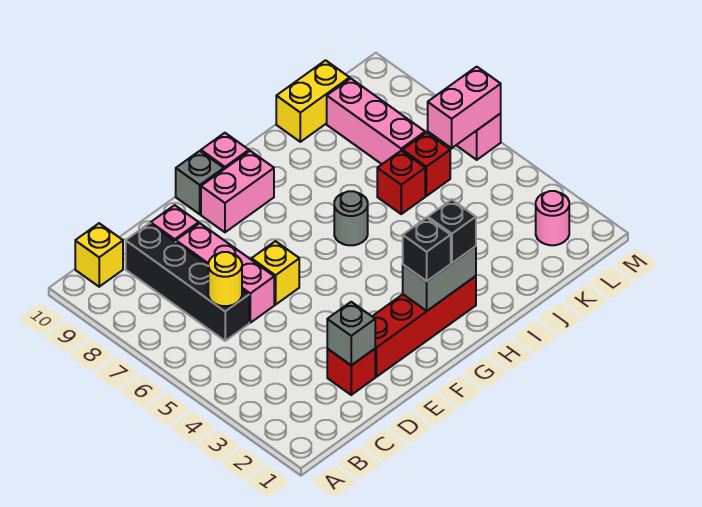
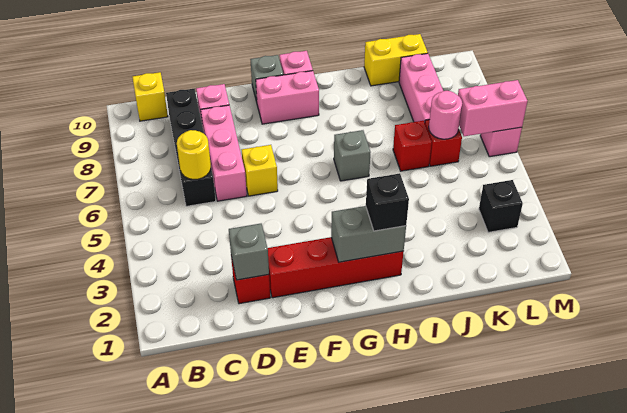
black brick G2 level 3 -> black brick L3 level 1
grey round brick H6 level 1 -> grey brick H6 level 1
pink round brick L2 level 1 -> pink round brick K6 level 2

